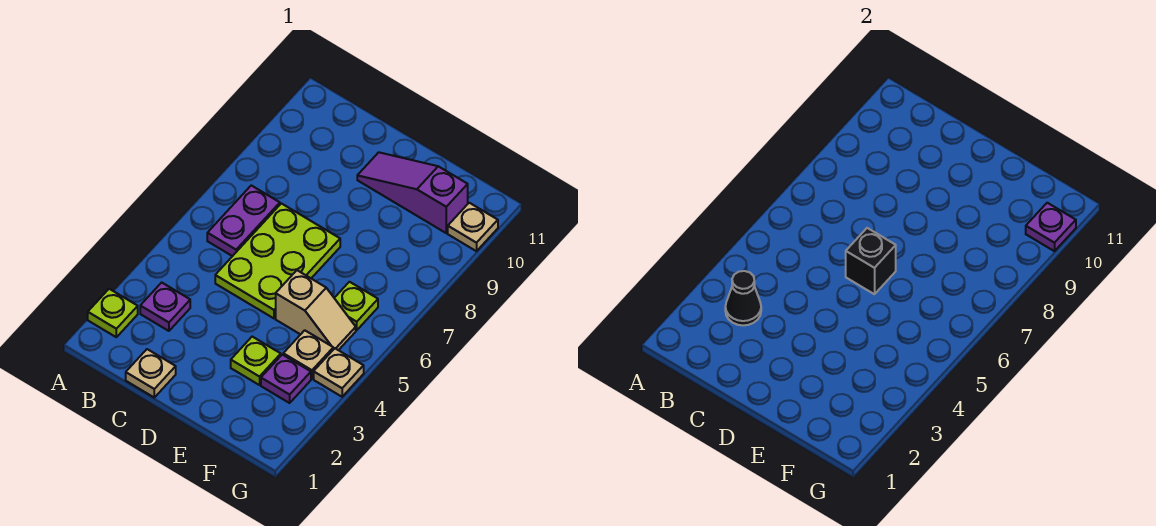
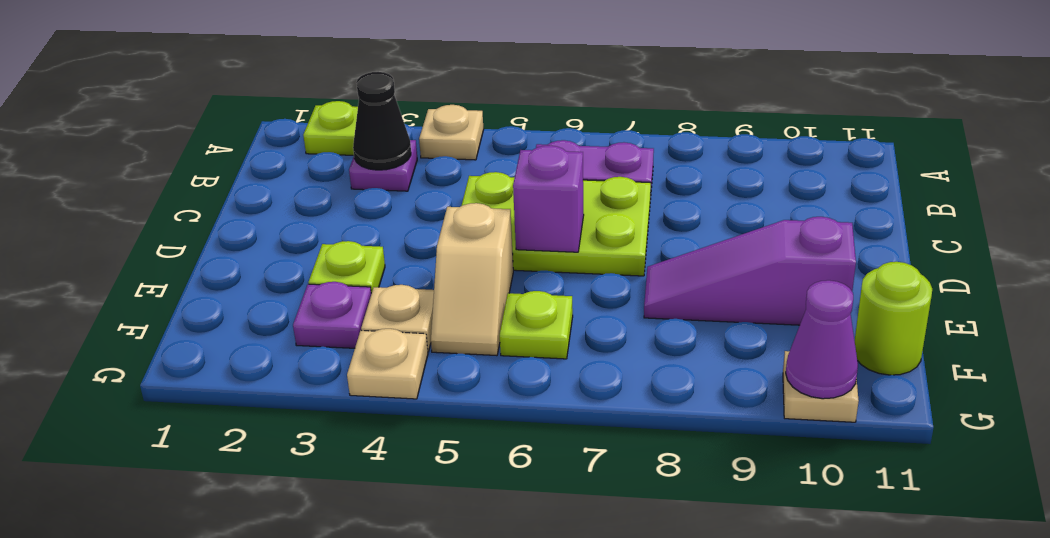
tan plate C1 level 1 -> tan plate A4 level 1
black brick D6 level 2 -> purple brick D6 level 2
purple slope D10:F10 level 1 top F -> purple slope E8:E10 level 1 top 10
none -> lime round brick F11 level 1
purple plate G10 level 2 -> purple cone G10 level 2

